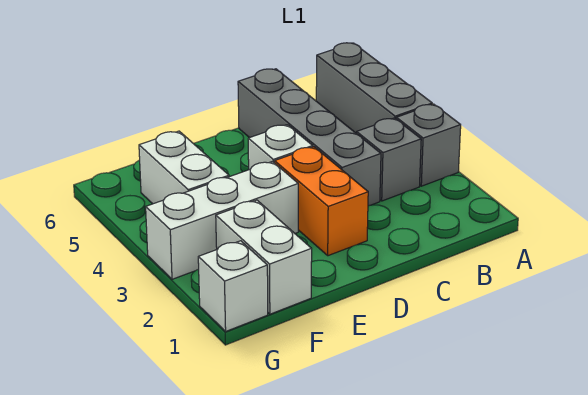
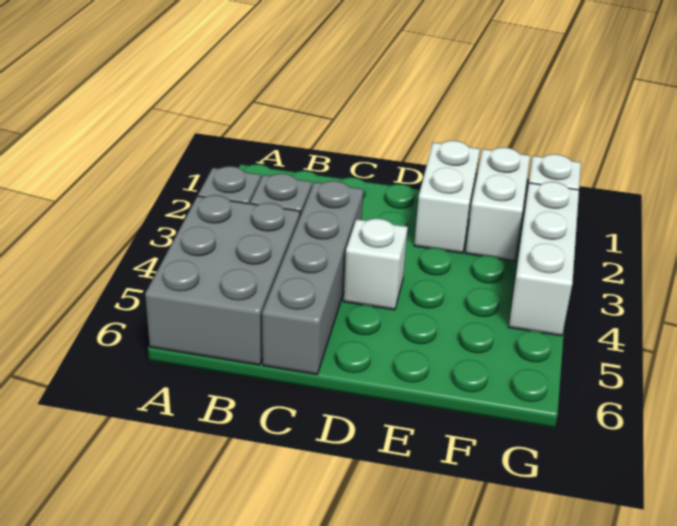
grey brick A4:A6 level 1 -> grey brick A4:B6 level 1
orange brick D2:D3 level 1 -> none
white brick E3:G3 level 1 -> white brick G2:G4 level 1
white brick F4:F5 level 1 -> white brick E1:E2 level 1

